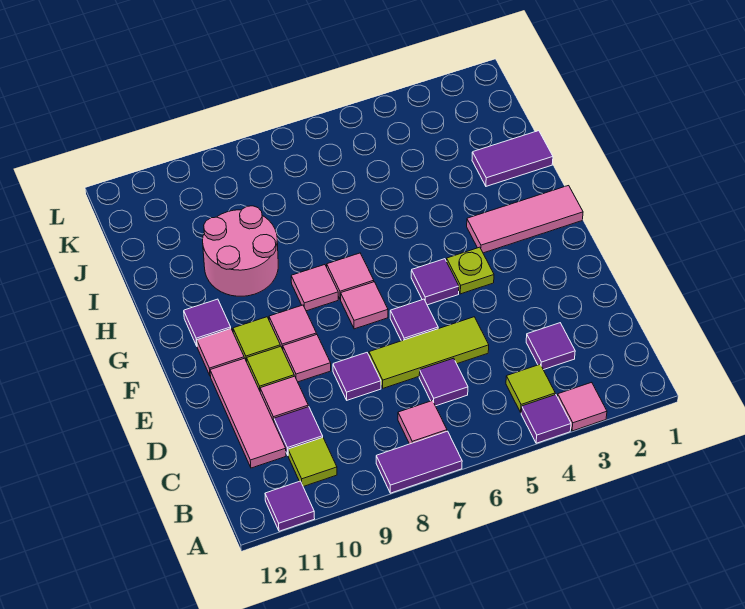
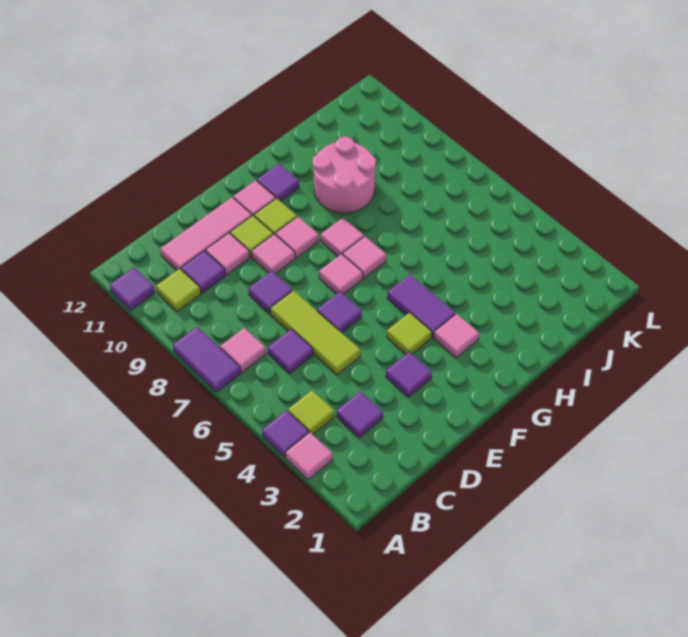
lime plate F4 level 1 -> lime tile F4 level 1
purple tile F5 level 1 -> purple tile E3 level 1
pink tile G1:G3 level 1 -> pink tile G3 level 1
purple tile I1:I2 level 1 -> purple tile G4:G5 level 1

